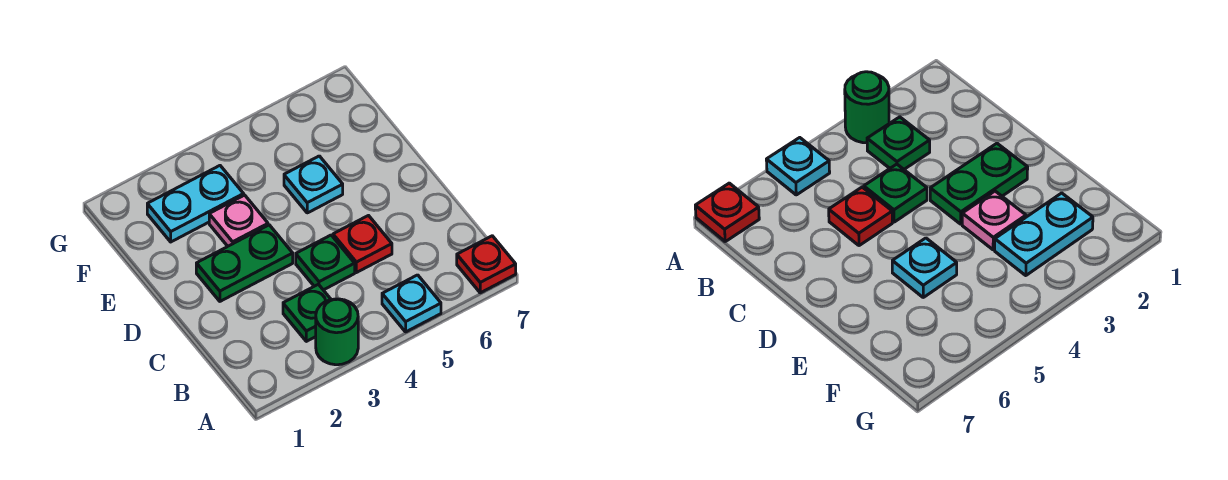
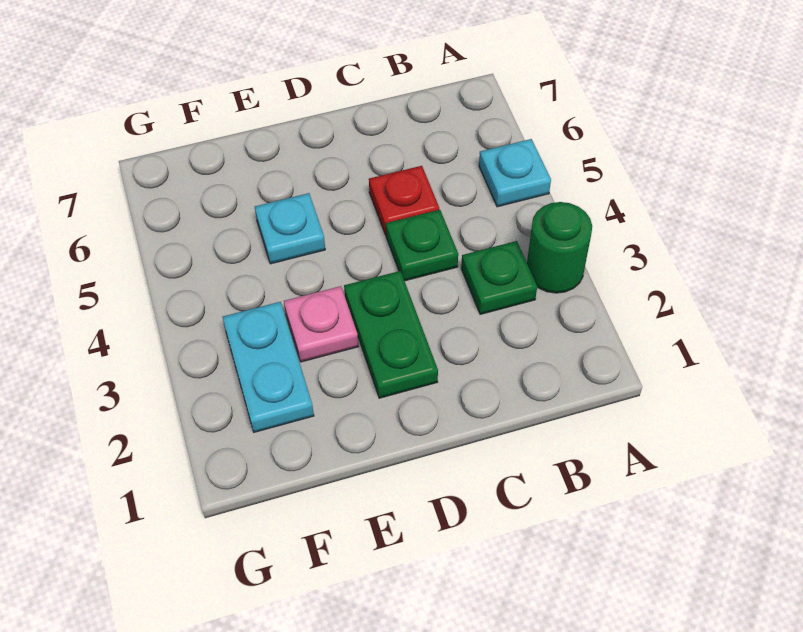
red plate A7 level 1 -> none

